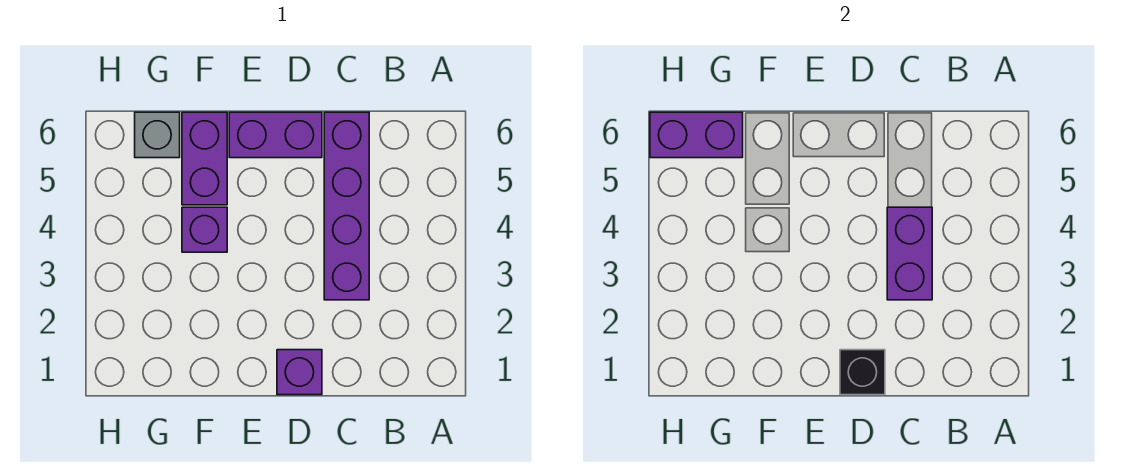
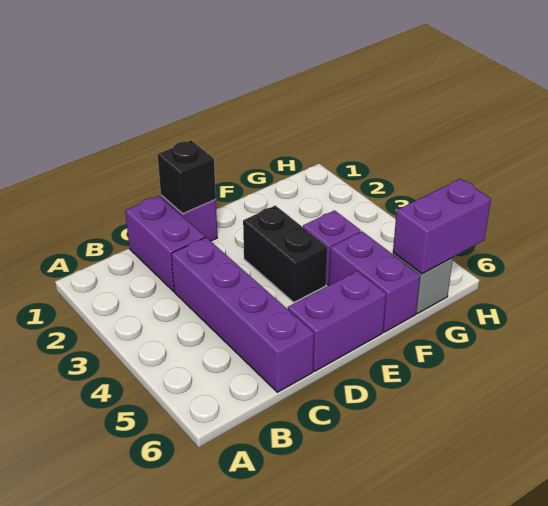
purple brick C3:C4 level 2 -> purple brick C1:C2 level 1
none -> black brick E3:E4 level 1

